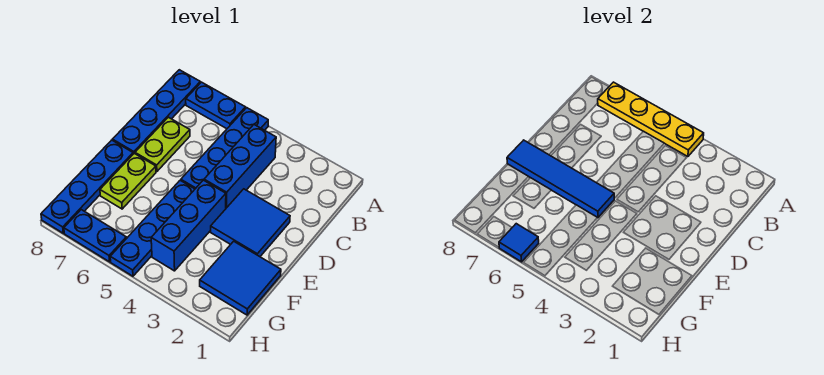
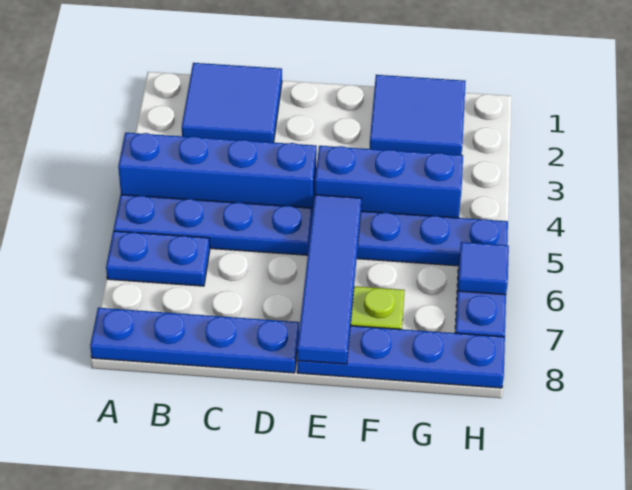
yellow plate A4:A7 level 2 -> none
blue plate A6:A7 level 1 -> blue plate A6:B6 level 1
blue brick B4:D4 level 1 -> blue brick A4:D4 level 1
lime plate C7:D7 level 1 -> none
blue tile D2:E3 level 1 -> blue tile B1:C2 level 1

